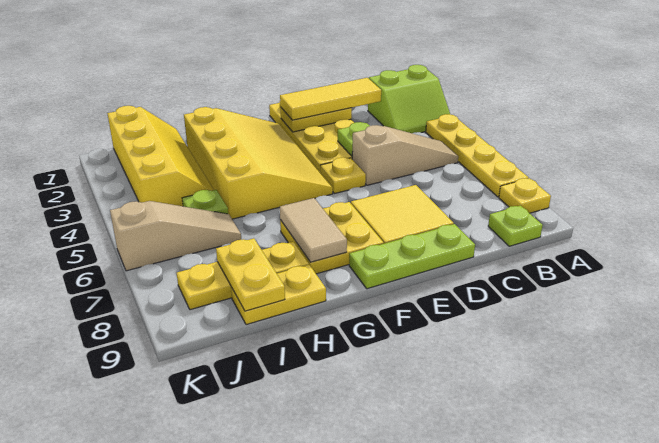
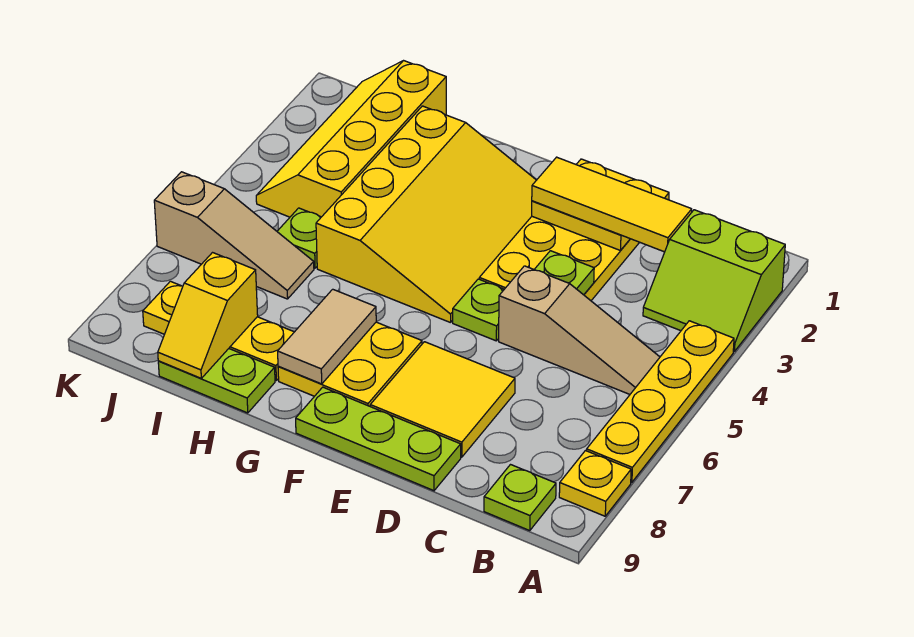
yellow plate E5 level 1 -> lime plate E5 level 1
yellow plate H9:I9 level 1 -> lime plate H9:I9 level 1
yellow slope I1:J4 level 1 top J -> yellow slope I1:J4 level 1 top I
yellow plate I8:I9 level 2 -> yellow slope I8:I9 level 2 top 8

